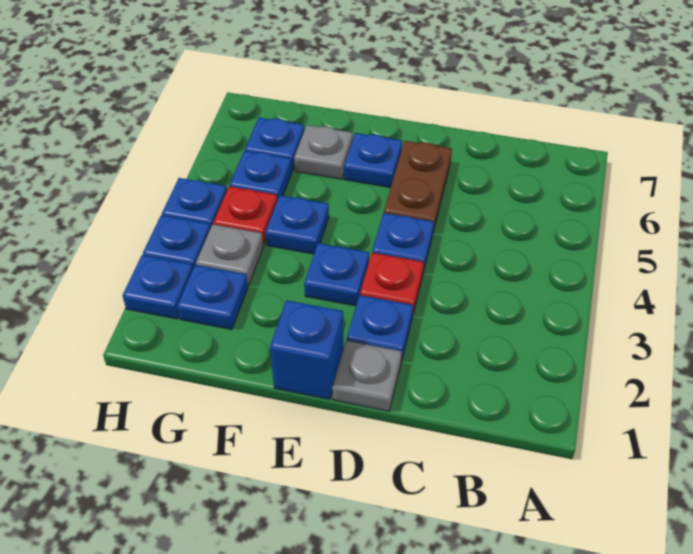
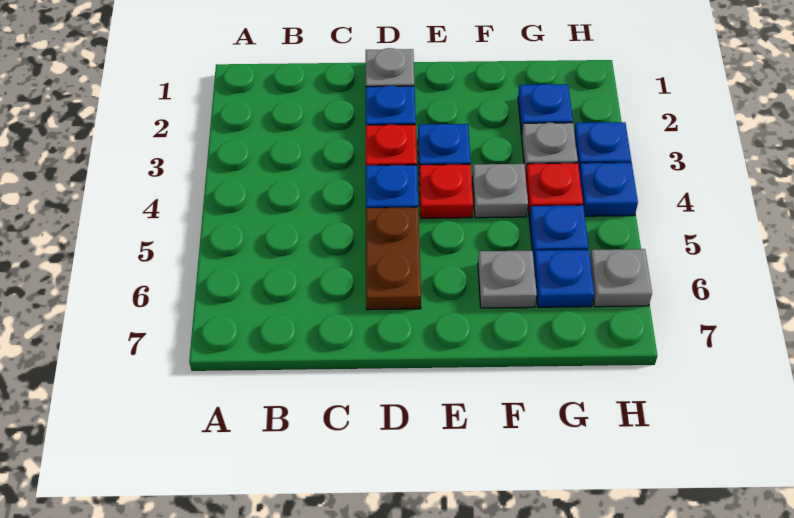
blue brick E1 level 1 -> none
none -> red plate E4 level 1
blue plate E6 level 1 -> none
blue plate F4 level 1 -> grey plate F4 level 1
blue plate H2 level 1 -> none
none -> grey plate H6 level 1

